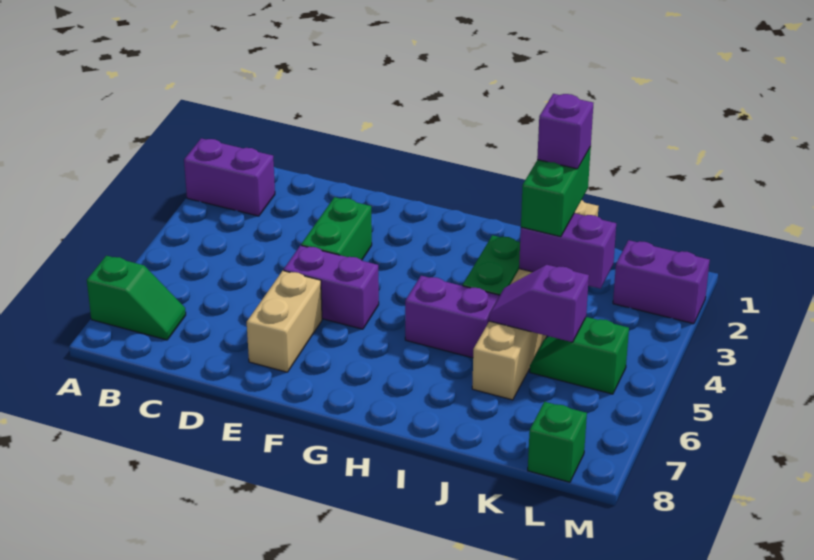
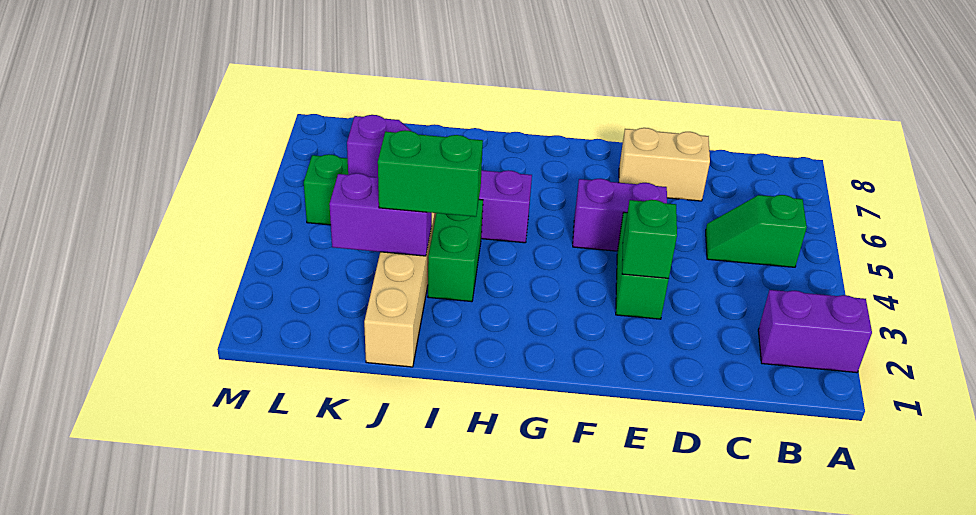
green slope A7:B7 level 1 top A -> green slope B5:C5 level 1 top B
tan brick E6:E7 level 1 -> tan brick D7:E7 level 1
green brick J2:J3 level 3 -> green brick I3:J3 level 3
purple brick J2 level 4 -> none
purple brick L2:M2 level 1 -> none
green brick L8 level 1 -> green brick E3 level 2

